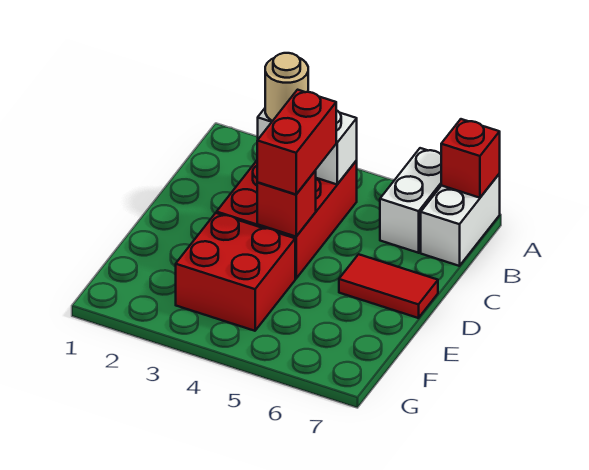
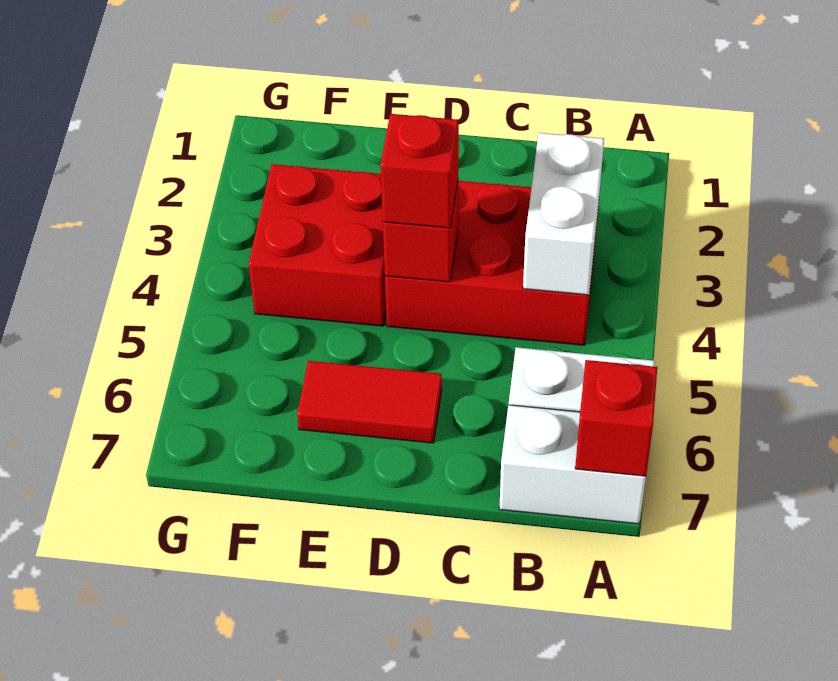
tan round brick B3 level 3 -> none
red brick C4:D4 level 3 -> red brick D4 level 3
red tile D6:D7 level 1 -> red tile D6:E6 level 1

